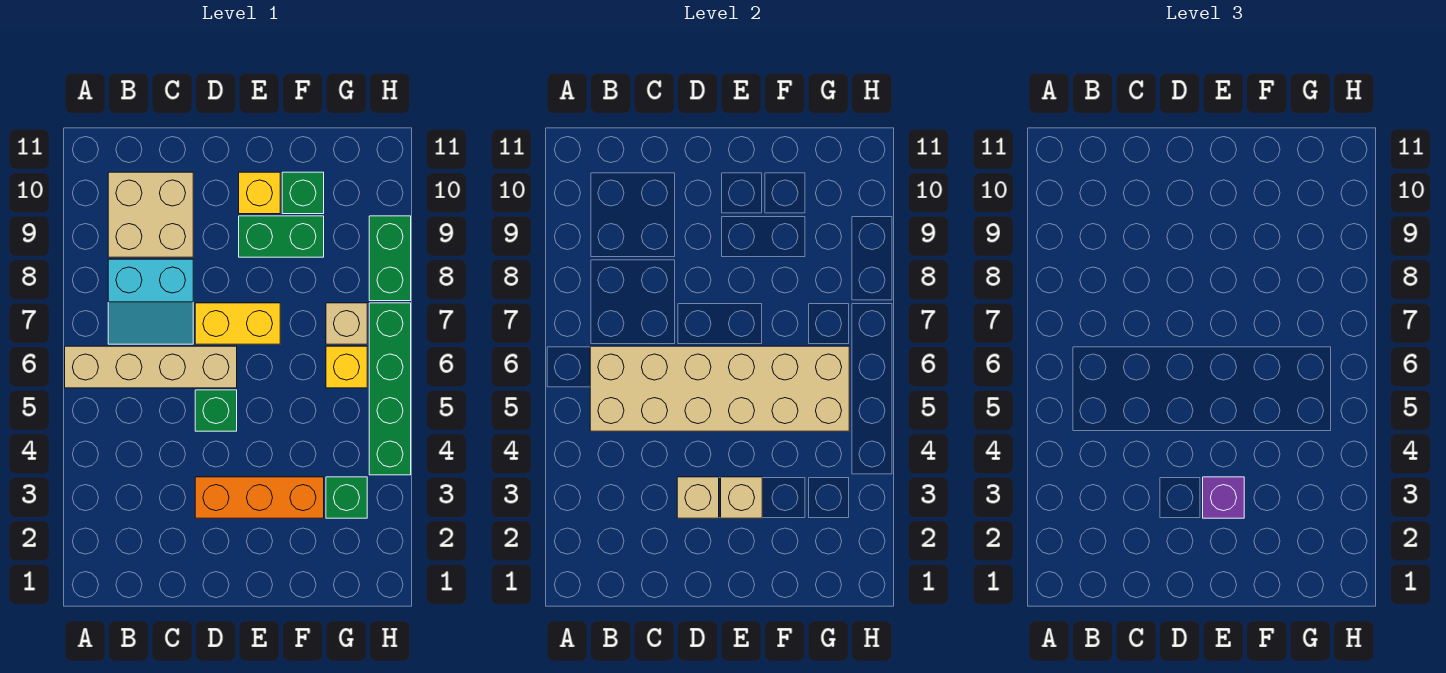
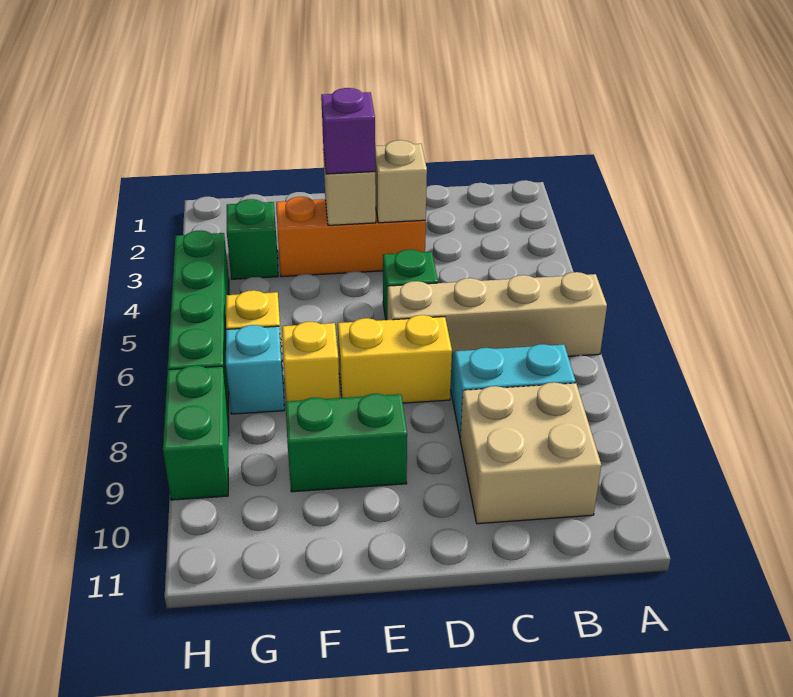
tan brick B5:G6 level 2 -> none
yellow brick E10 level 1 -> yellow brick F7 level 1
green brick F10 level 1 -> none
tan brick G7 level 1 -> cyan brick G7 level 1

